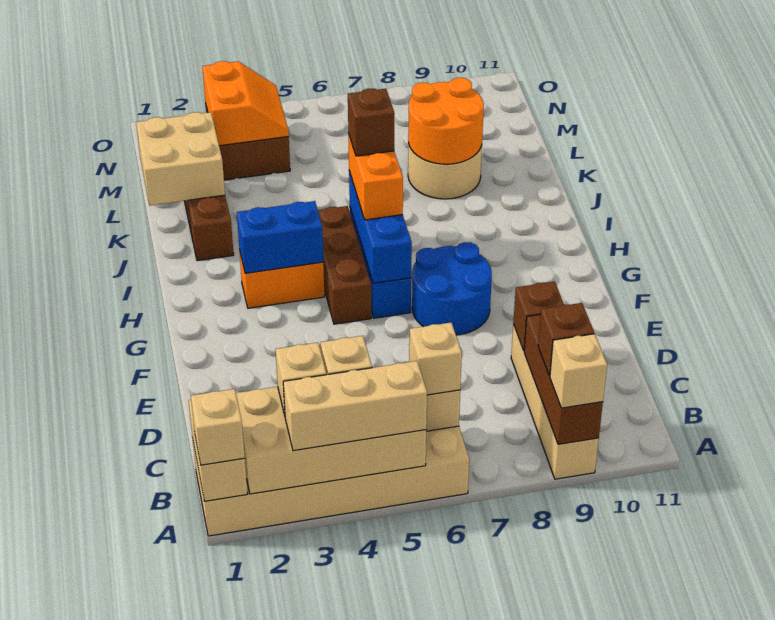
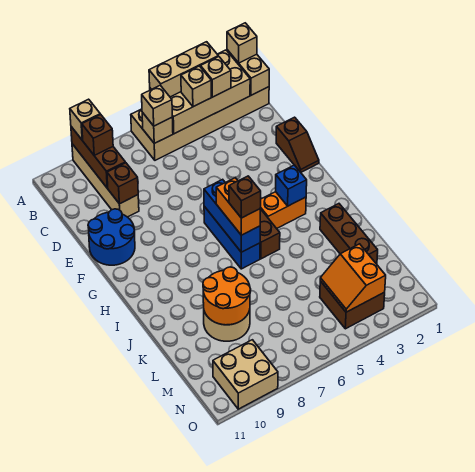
none -> brown slope E1:F1 level 1 top E
blue round brick F7:G8 level 1 -> blue round brick E10:F11 level 1
blue brick H3:H4 level 2 -> blue brick H3 level 2
tan brick K1:L2 level 2 -> tan brick N9:O10 level 1

